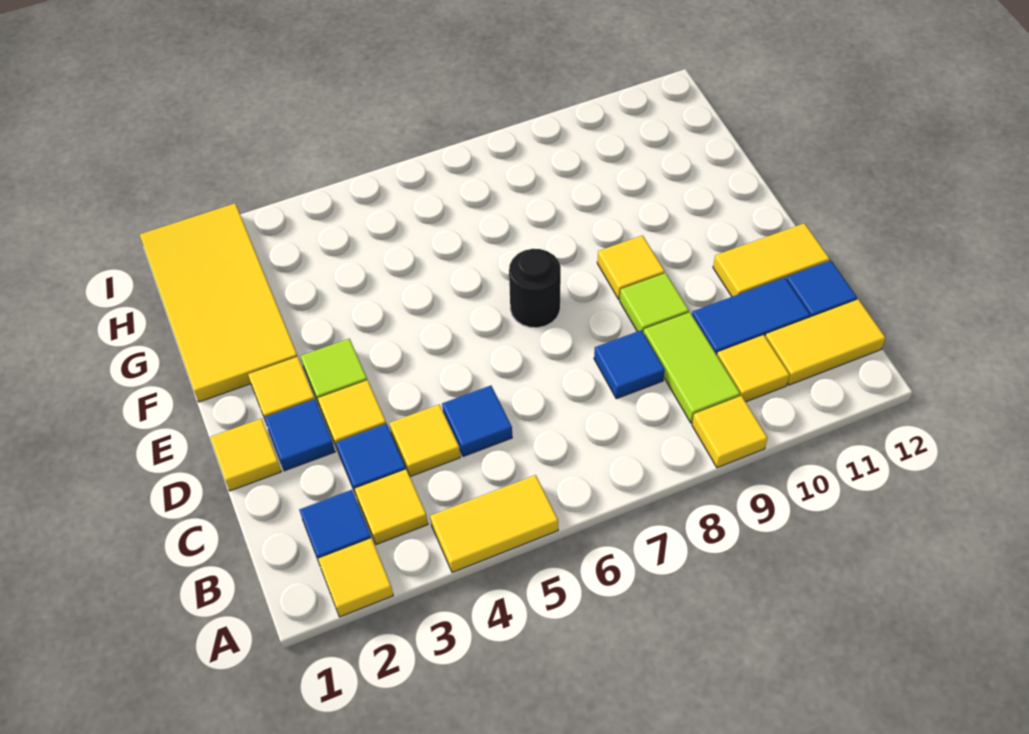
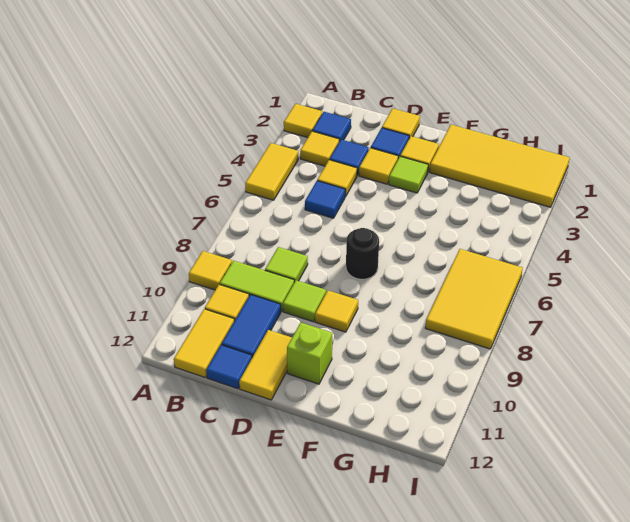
blue tile C8 level 1 -> lime tile C8 level 1
none -> lime brick E11 level 1
none -> yellow tile H6:I8 level 1

